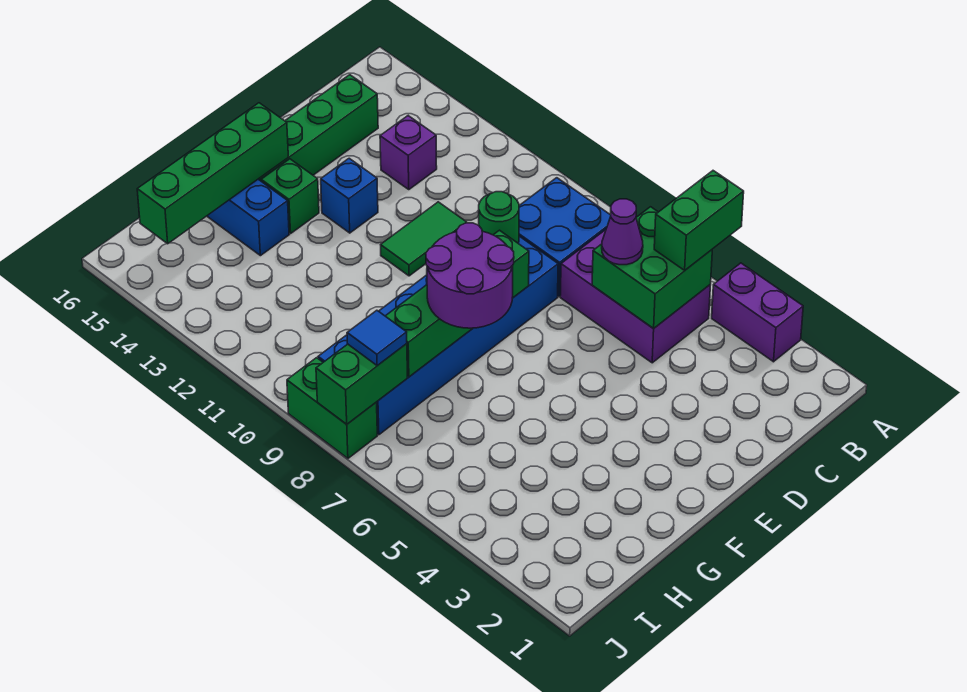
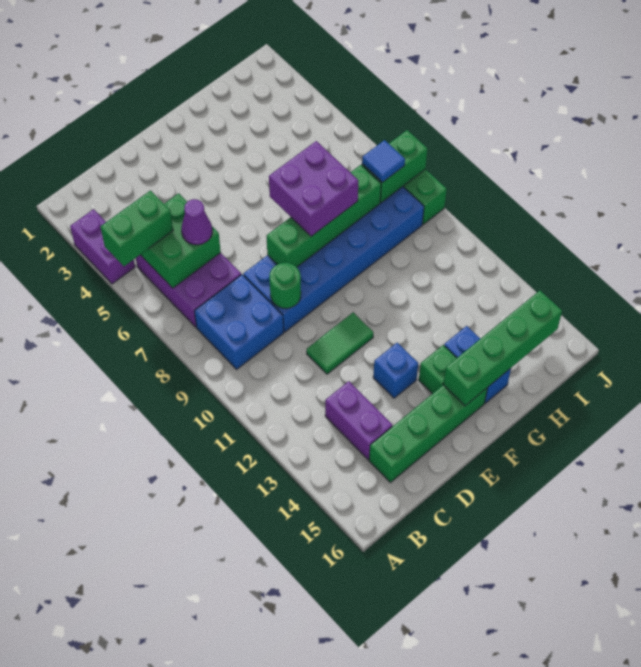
purple brick C13 level 1 -> purple brick C13:C14 level 1
purple round brick F7:G8 level 3 -> purple brick F7:G8 level 3

